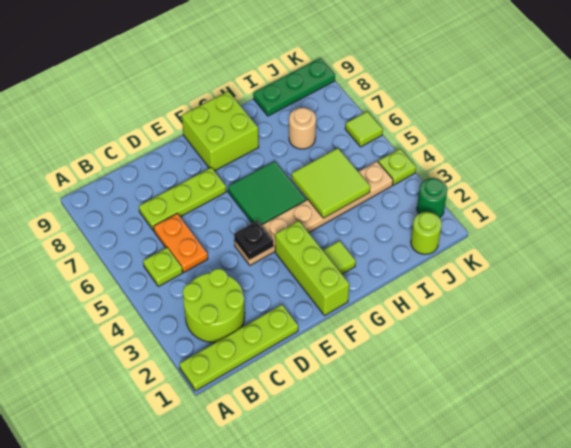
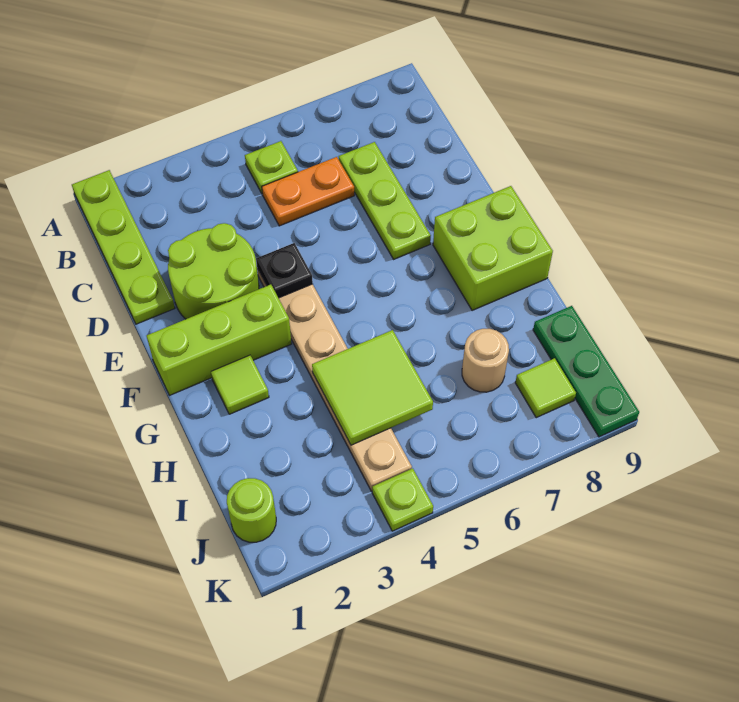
lime round brick B2:C3 level 1 -> lime round brick D2:E3 level 1
green tile F5:G6 level 1 -> none
green round brick K2 level 1 -> none
lime tile K6 level 1 -> lime tile J8 level 1

